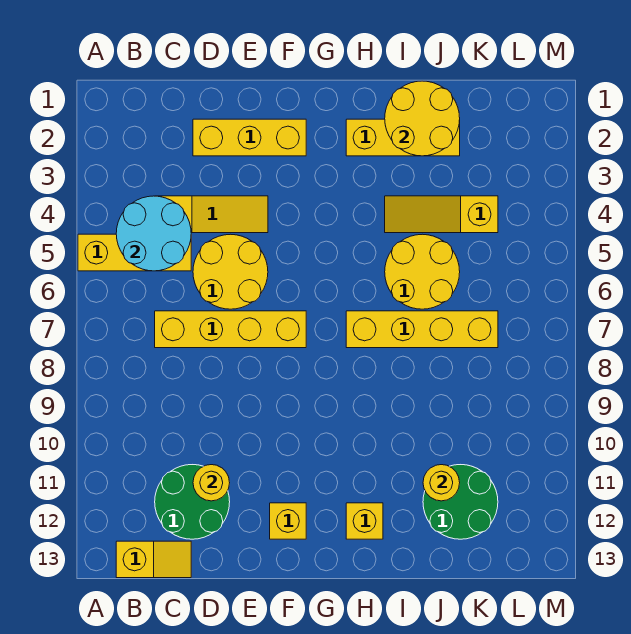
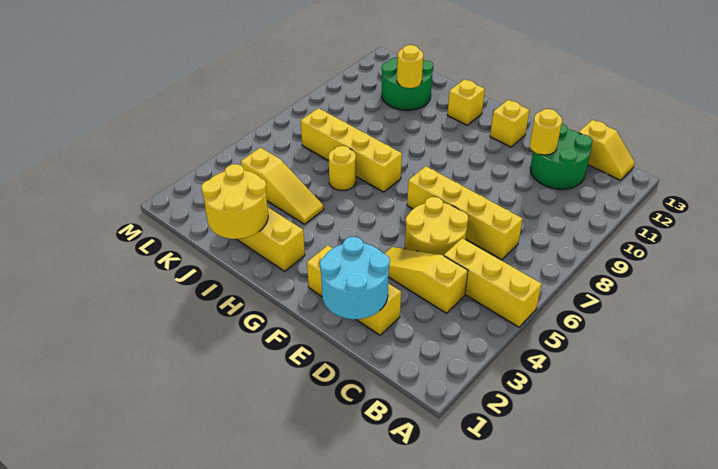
cyan round brick B4:C5 level 2 -> cyan round brick D1:E2 level 2
yellow slope B13:C13 level 1 top B -> yellow slope B13:C13 level 1 top C
yellow round brick I5:J6 level 1 -> yellow round brick I6 level 1

